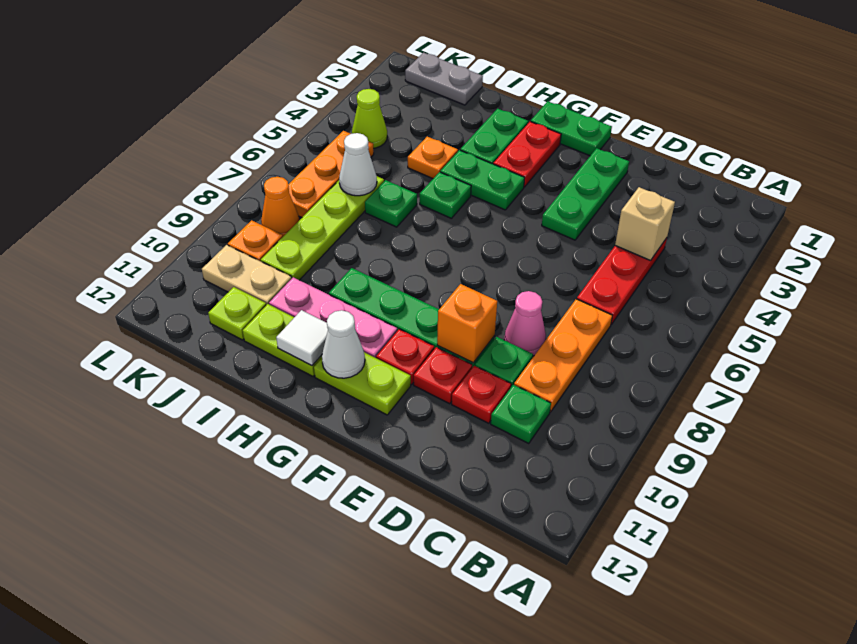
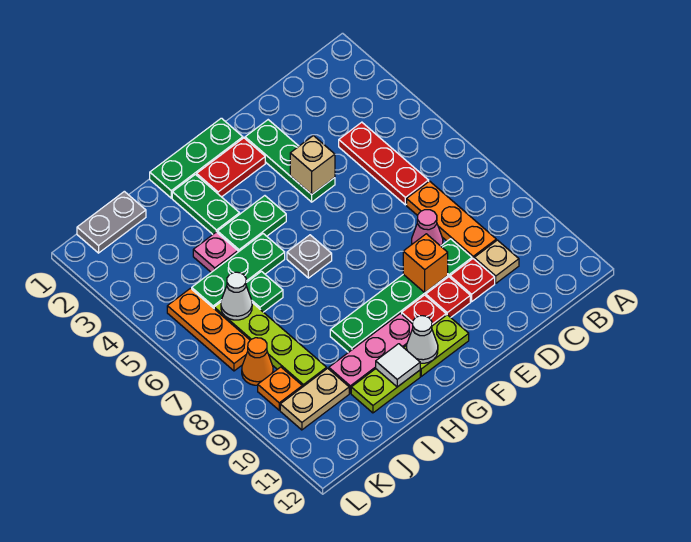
tan brick C4 level 2 -> tan brick E4 level 2
green plate C10 level 1 -> tan plate C10 level 1
green plate F1:G1 level 1 -> green plate F1:H1 level 1
red plate G2:G3 level 1 -> red plate F2:G2 level 1
none -> grey plate G6 level 1
green plate H5 level 1 -> green plate H5:J5 level 1
orange plate I4 level 1 -> pink plate I4 level 1
lime plate J11 level 1 -> none
lime cone K4 level 1 -> none

